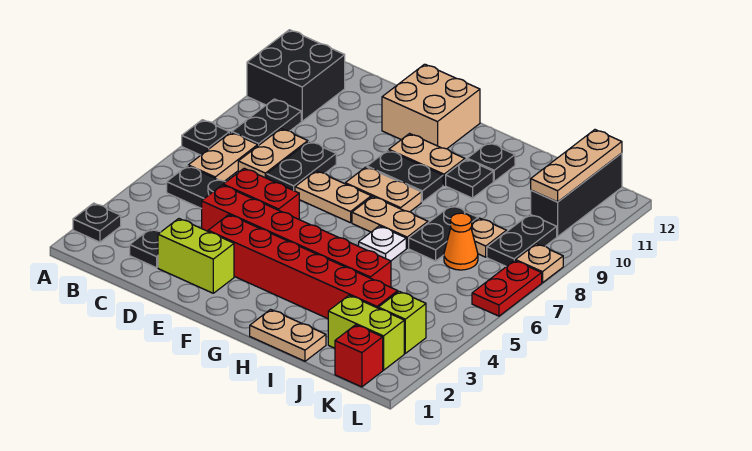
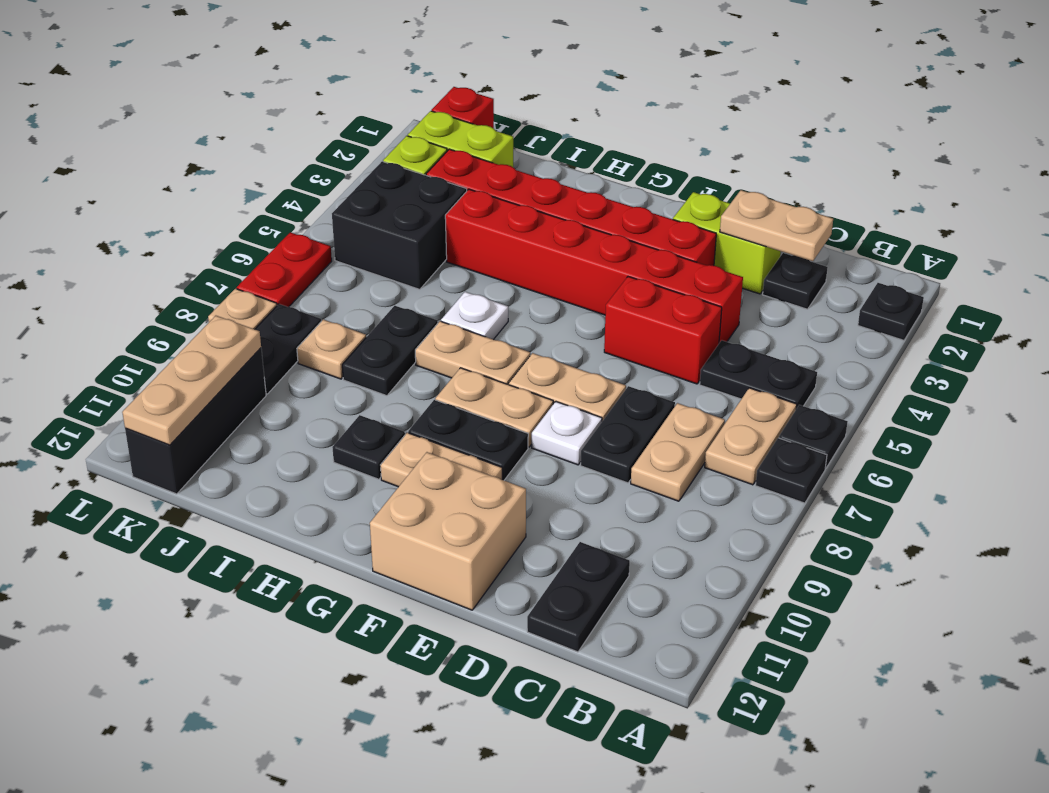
black brick A10:B11 level 1 -> black brick J4:K5 level 1
black plate B8:B9 level 1 -> black plate C11:C12 level 1
none -> white plate E8 level 1
tan plate H1:I1 level 1 -> tan plate C2:D2 level 2
black plate H11 level 1 -> black plate A6 level 1
orange cone J7 level 1 -> none

